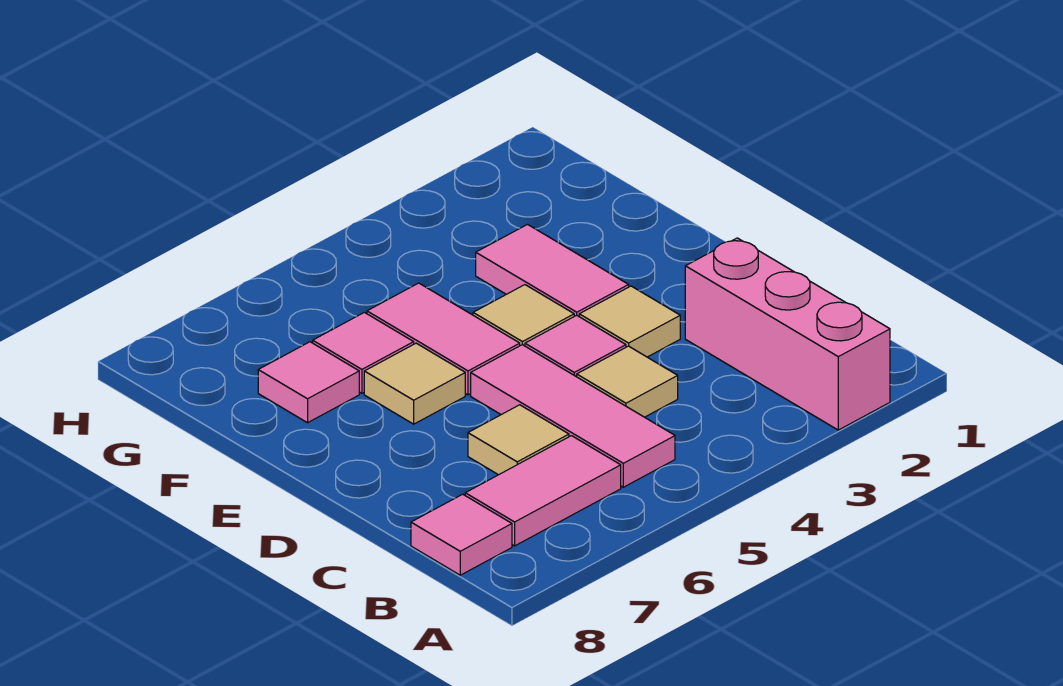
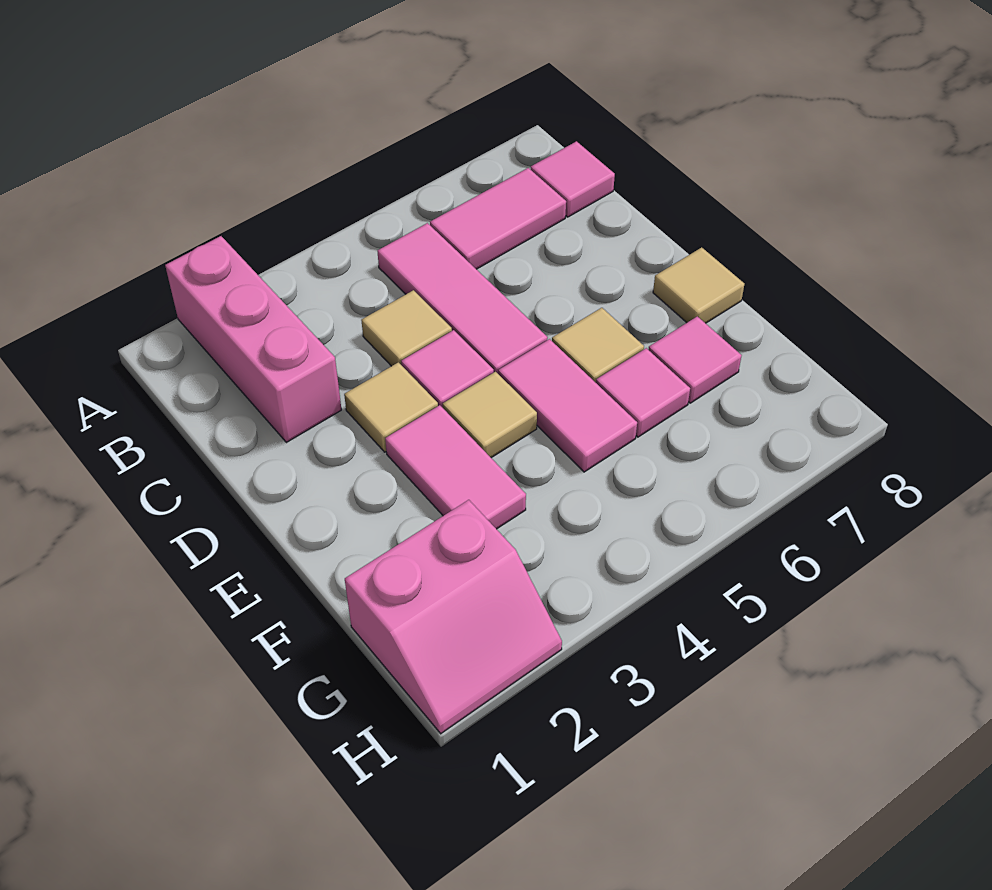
tan tile C6 level 1 -> tan tile E8 level 1
none -> pink slope G1:H2 level 1 top G

